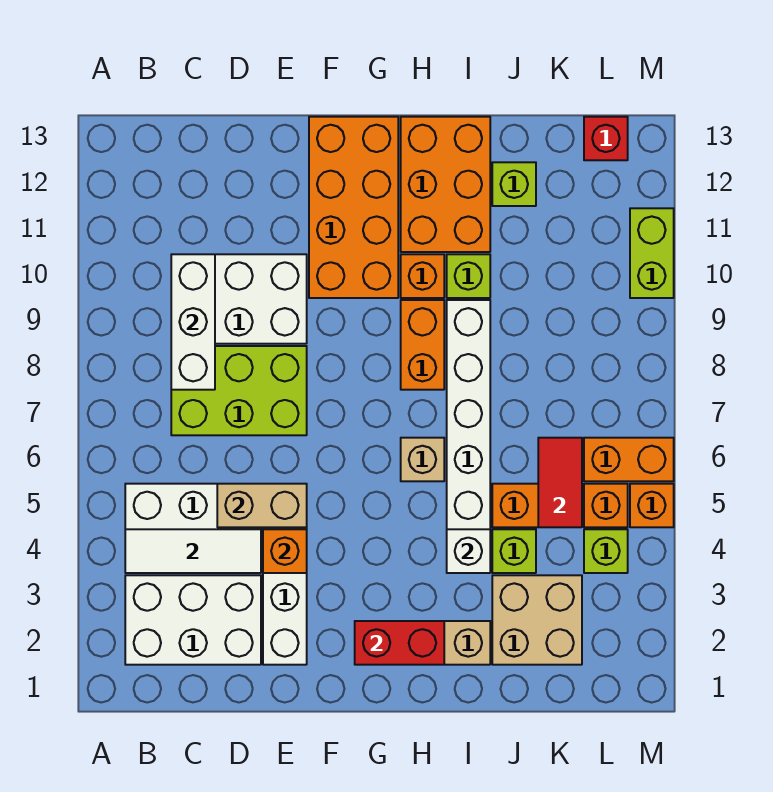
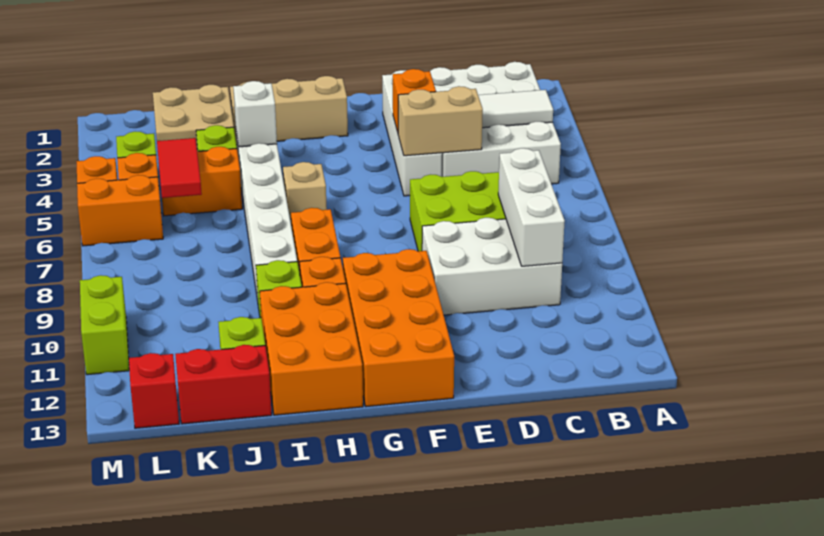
red brick G2:H2 level 2 -> red brick J13:K13 level 1

